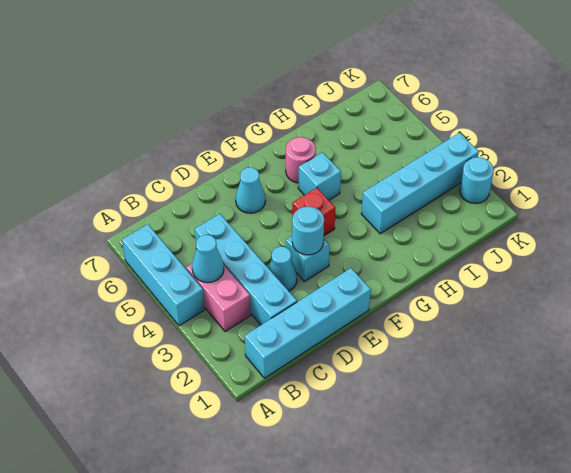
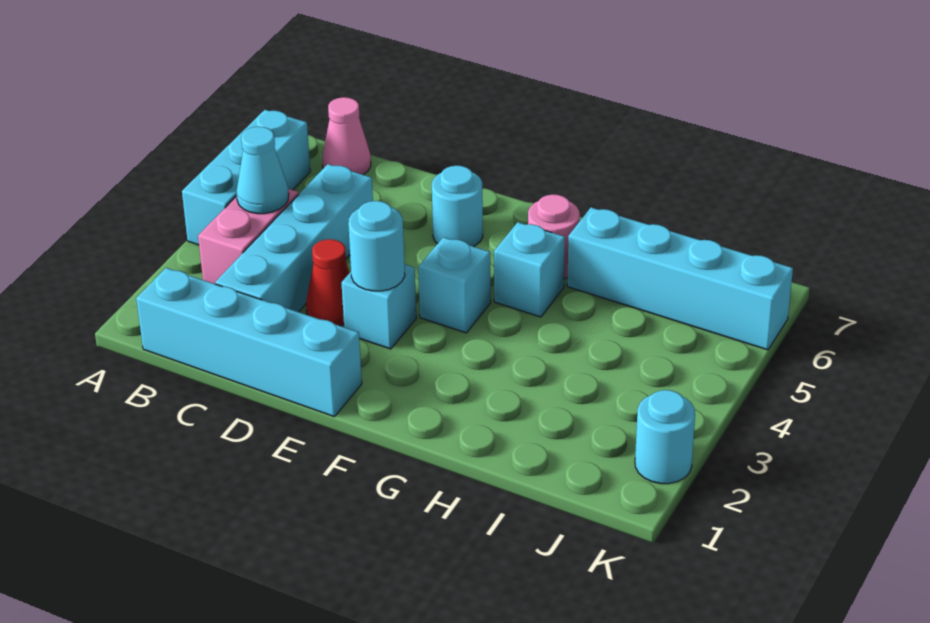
none -> pink cone B7 level 1
cyan cone D3 level 1 -> red cone D3 level 1
cyan cone E6 level 1 -> cyan round brick E6 level 1
red brick F4 level 1 -> cyan brick F4 level 1
cyan brick H3:K3 level 1 -> cyan brick H6:K6 level 1

